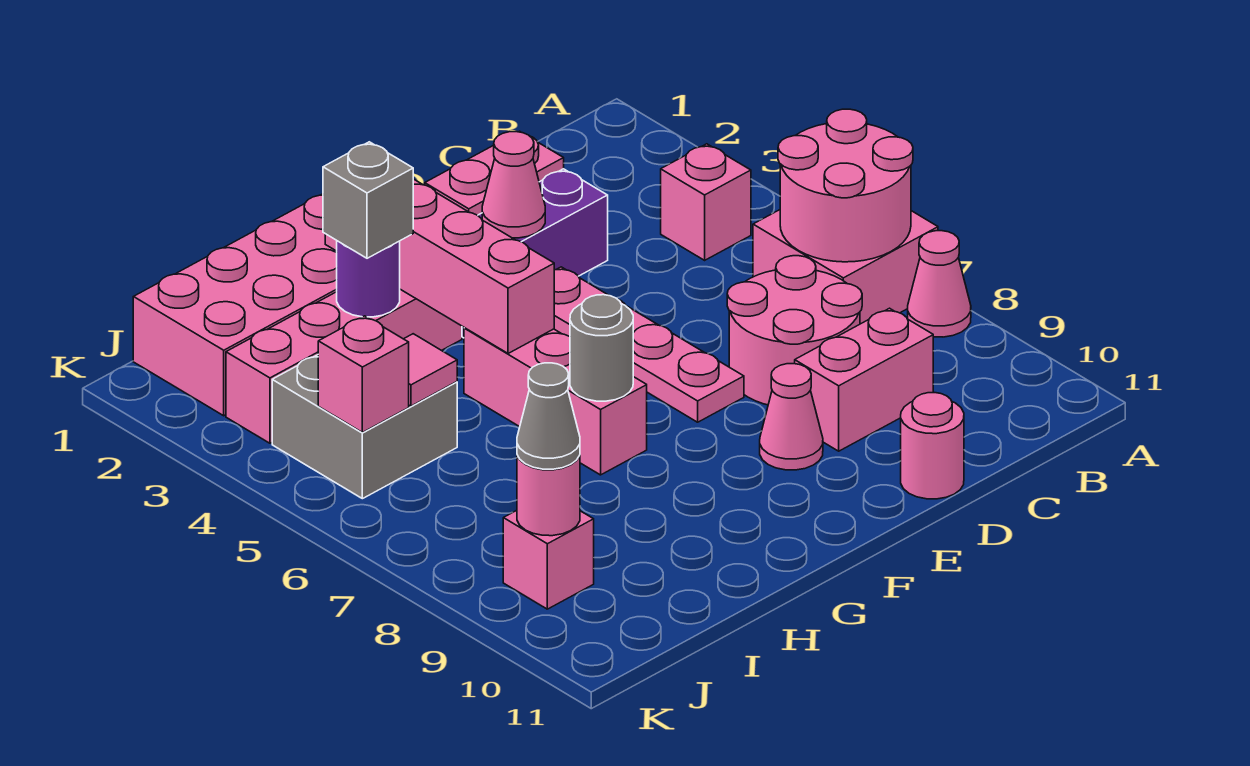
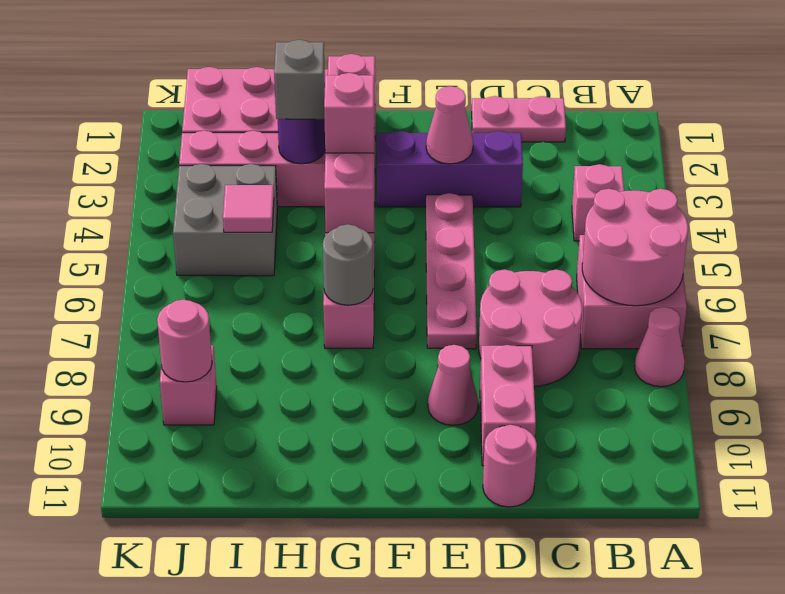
pink brick C9:D9 level 1 -> pink brick D9:D10 level 1
pink brick J5 level 2 -> pink brick G4 level 3
grey cone J9 level 3 -> none

